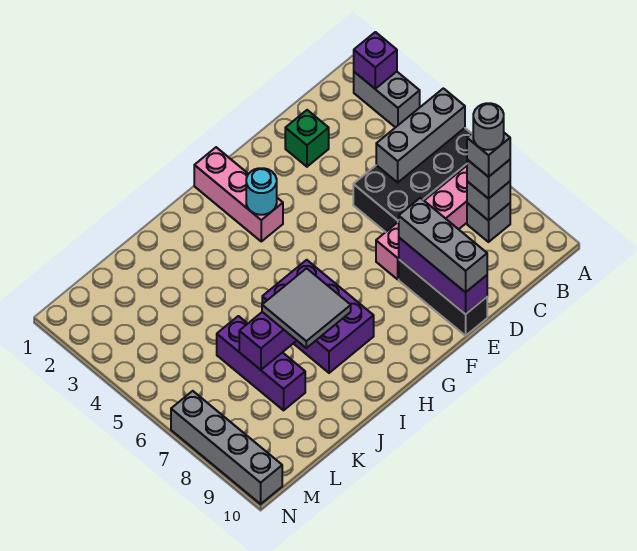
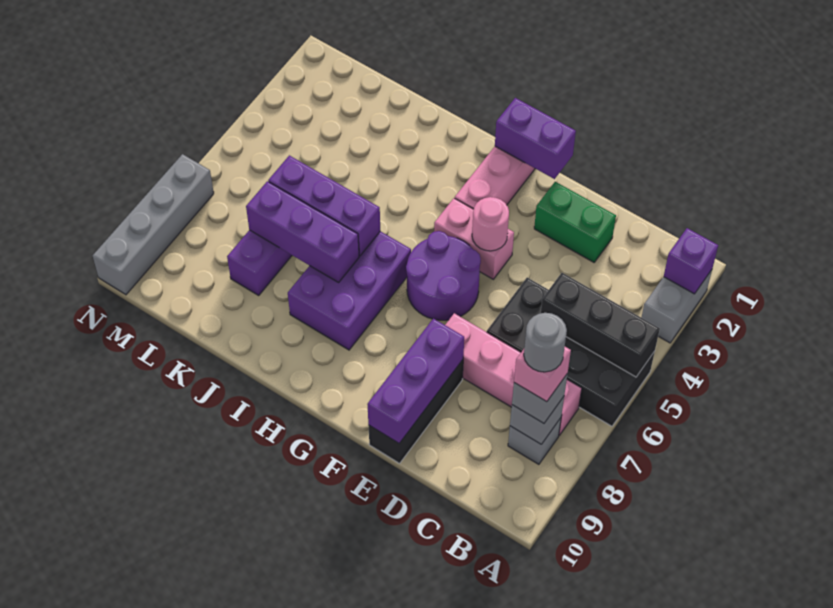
grey brick A5:C5 level 2 -> black brick A5:C5 level 2
grey brick B8 level 4 -> pink brick B8 level 4
green brick D2 level 1 -> green brick D2:E2 level 1
grey brick E8:E10 level 3 -> none
none -> purple brick F1:G1 level 2
none -> pink brick F4:G4 level 1
none -> pink round brick F4 level 2
none -> purple round brick F5:G6 level 1
cyan round brick G3 level 2 -> none
none -> purple brick I6:K6 level 2
grey tile I7:J8 level 3 -> none

